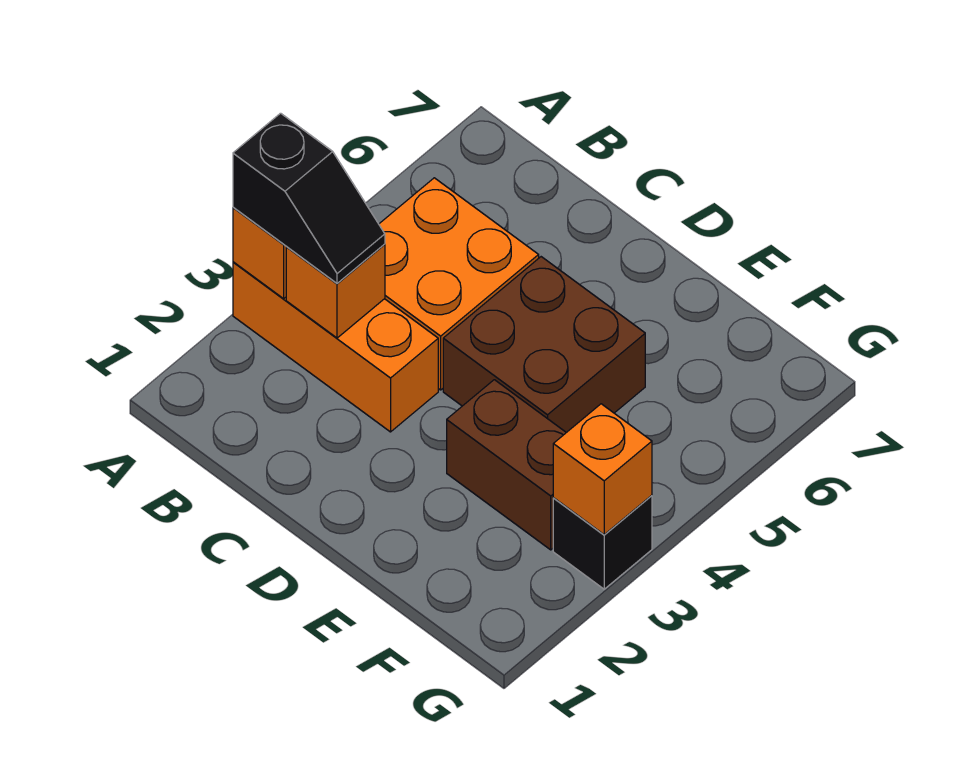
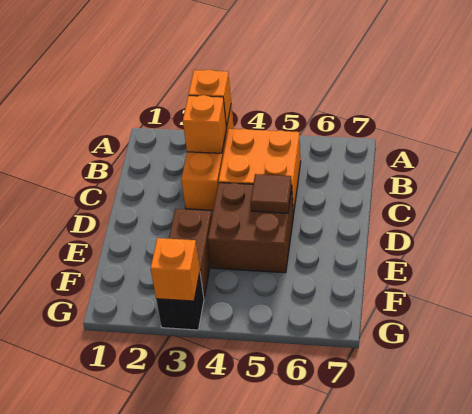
black slope A3:B3 level 3 top A -> none
none -> brown tile D5 level 2

